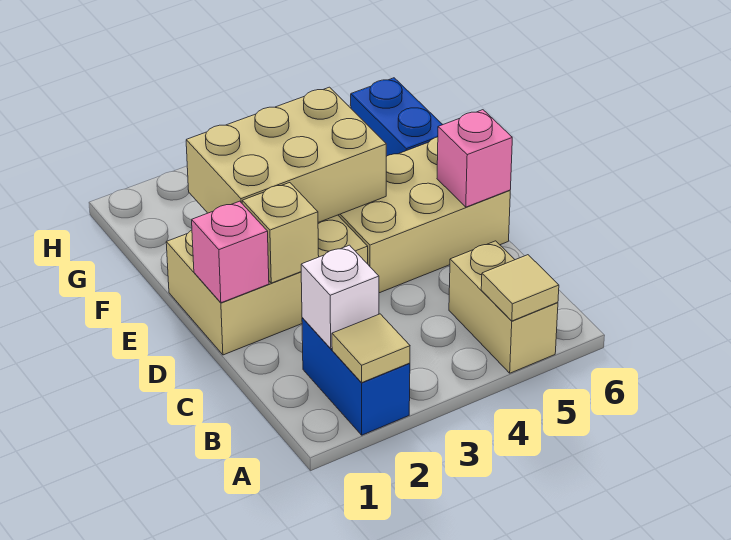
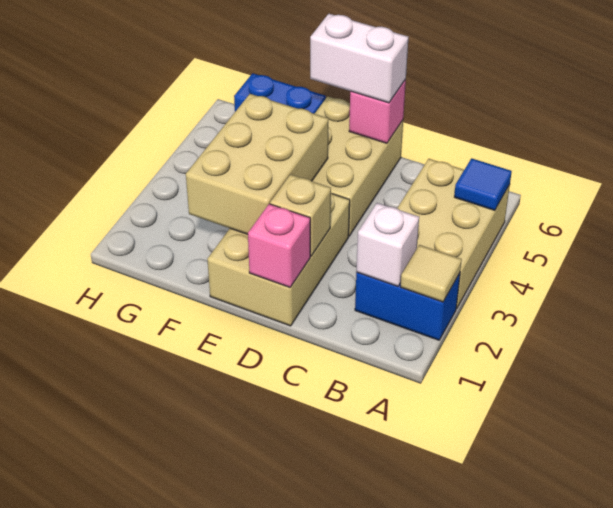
tan brick A5:B5 level 1 -> tan brick A3:B5 level 1
tan tile A5 level 2 -> blue tile A5 level 2
none -> white brick D6:E6 level 3

